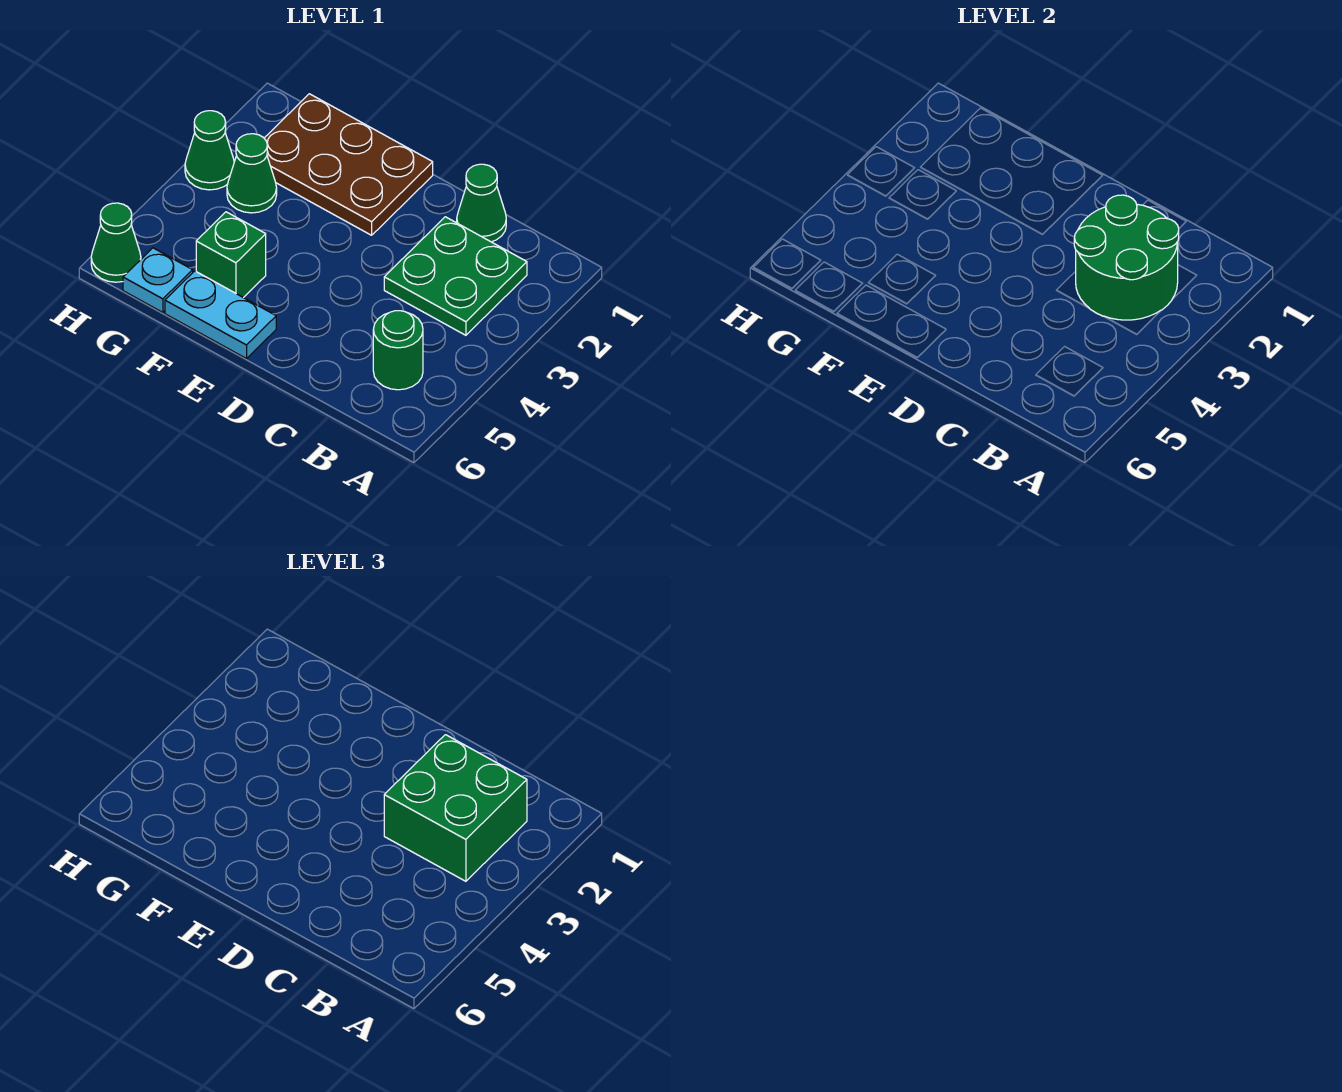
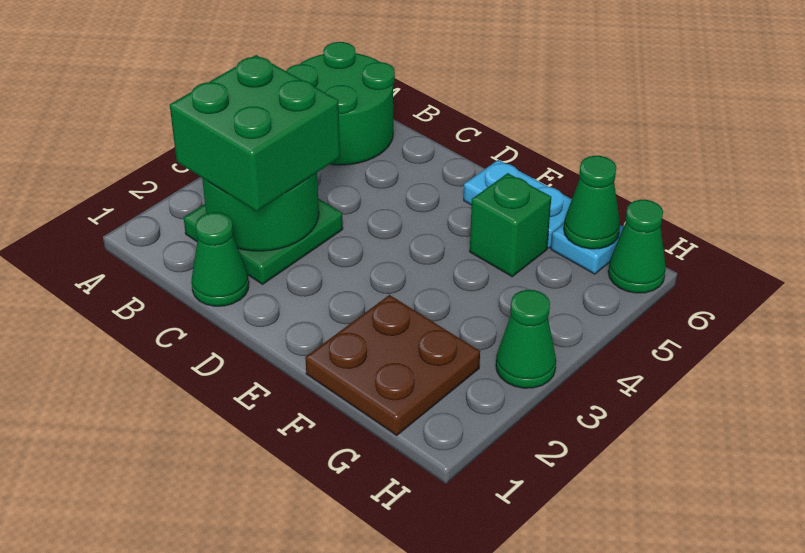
green round brick B5 level 1 -> green round brick A5:B6 level 1
brown plate E1:G2 level 1 -> brown plate F1:G2 level 1
green cone G3 level 1 -> green cone G6 level 2

